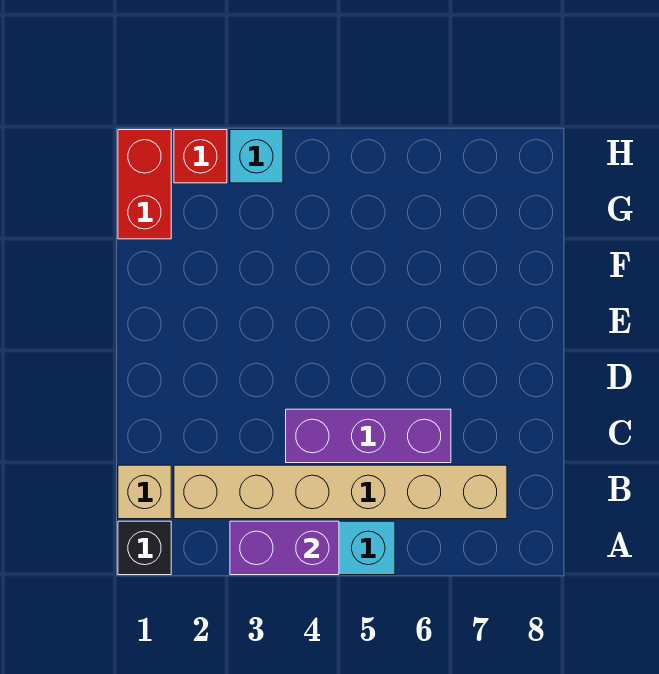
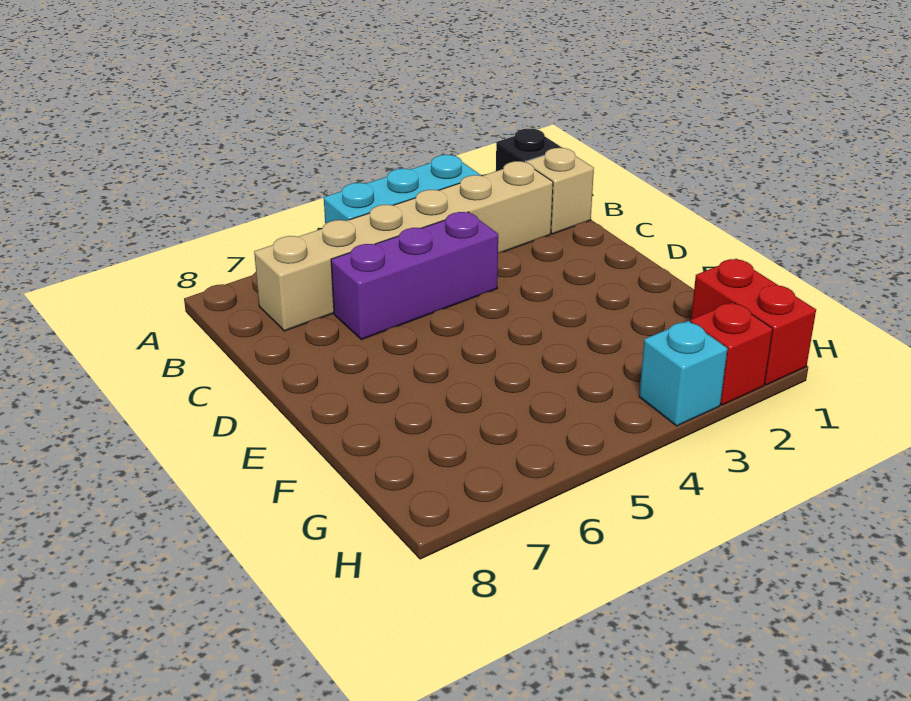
purple brick A3:A4 level 2 -> none

